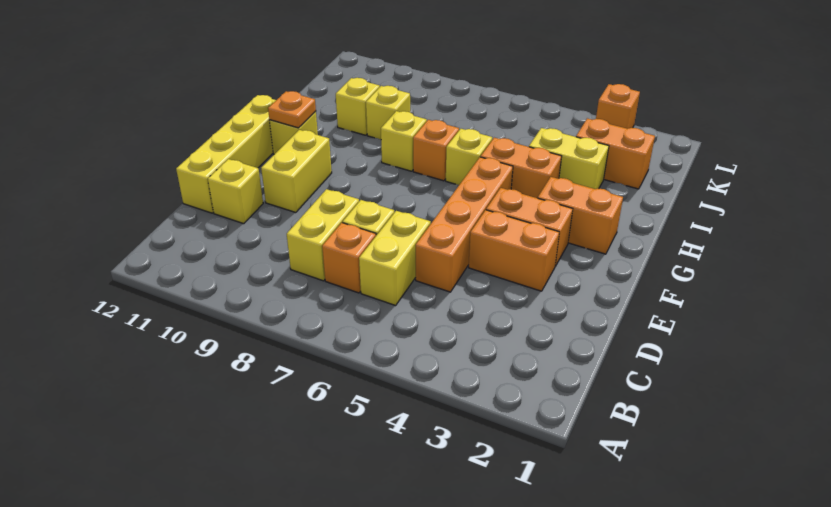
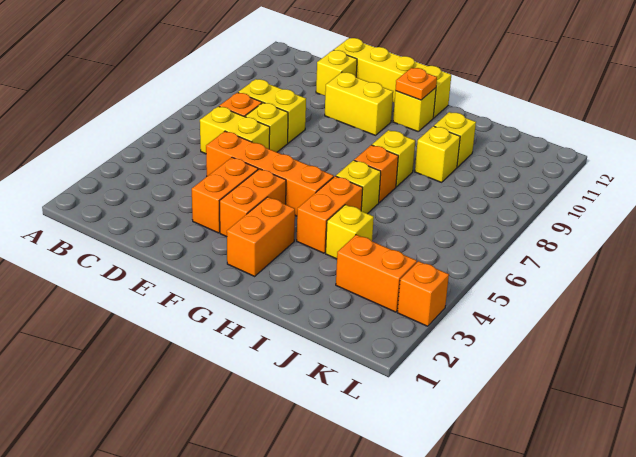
yellow brick I3:I4 level 1 -> yellow brick I4 level 1
orange brick J2:J3 level 1 -> orange brick J3:K3 level 1

